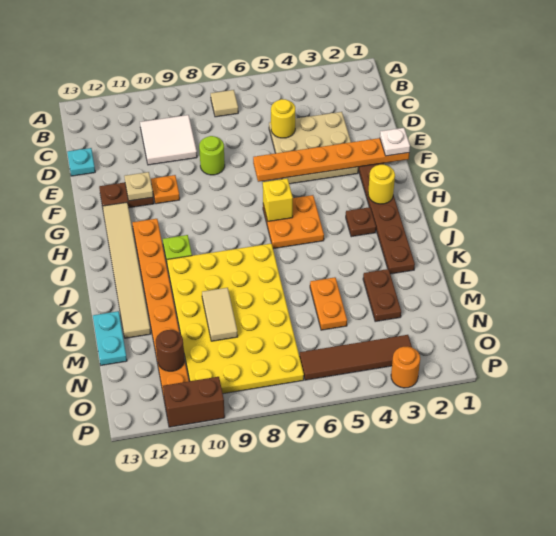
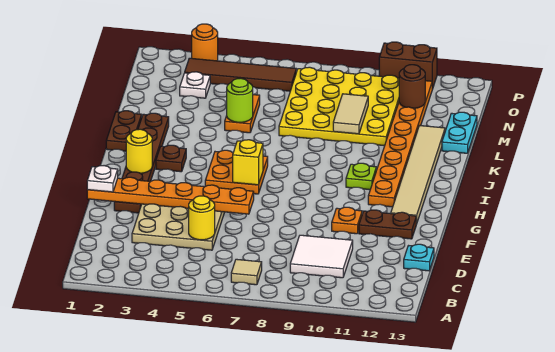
lime round brick E8 level 1 -> lime round brick L5 level 2
tan plate F11 level 2 -> none
yellow plate J7:O10 level 1 -> yellow plate L7:O10 level 1
brown plate L3:M3 level 1 -> brown plate J1:K1 level 1
none -> white plate N3 level 1

